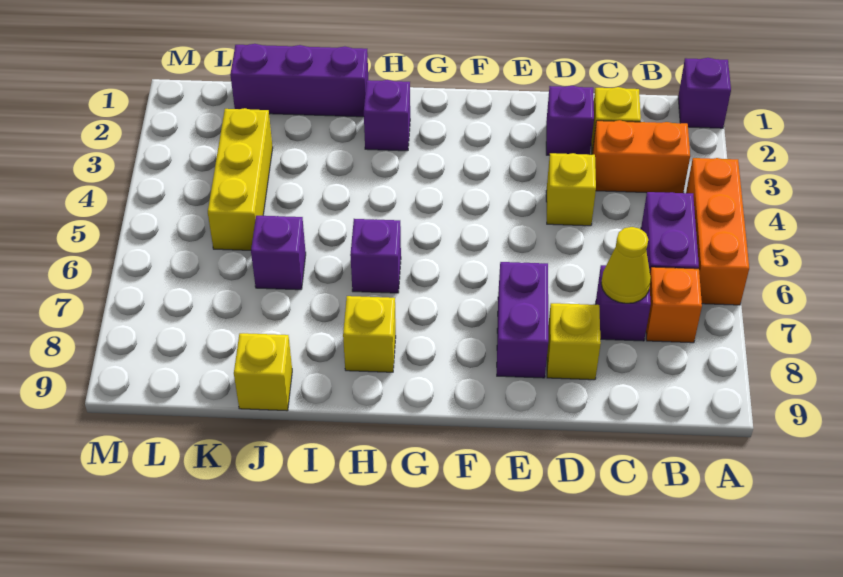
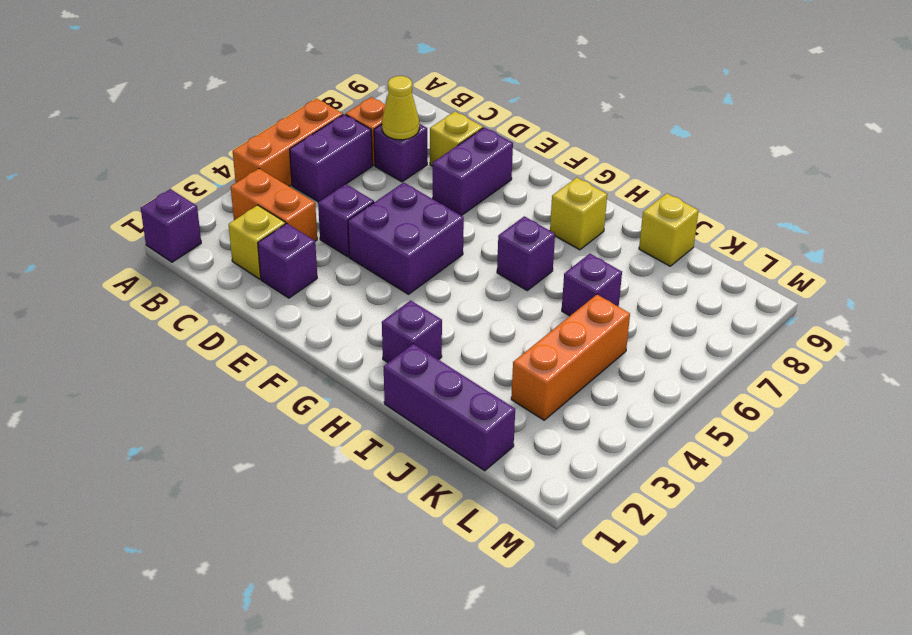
yellow brick D4 level 1 -> purple brick D4 level 1
none -> purple brick E4:F5 level 1
yellow brick K3:K5 level 1 -> orange brick K3:K5 level 1

